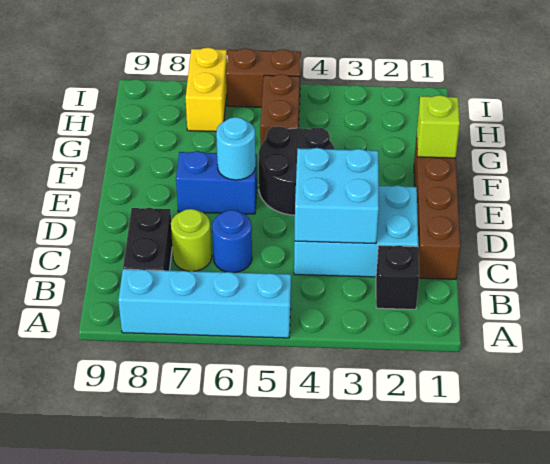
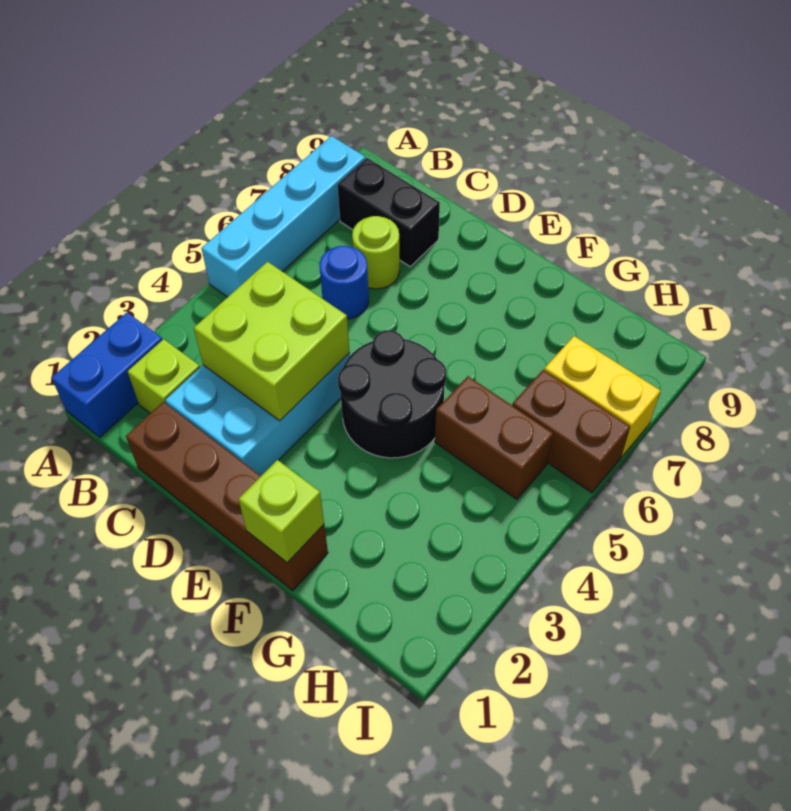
black brick B2 level 1 -> lime brick B2 level 1
cyan brick C3:D4 level 2 -> lime brick C3:D4 level 2
blue brick E6:E7 level 1 -> blue brick A1:A2 level 1
cyan round brick E6 level 2 -> none
brown brick I5:I6 level 1 -> brown brick H6:I6 level 1

